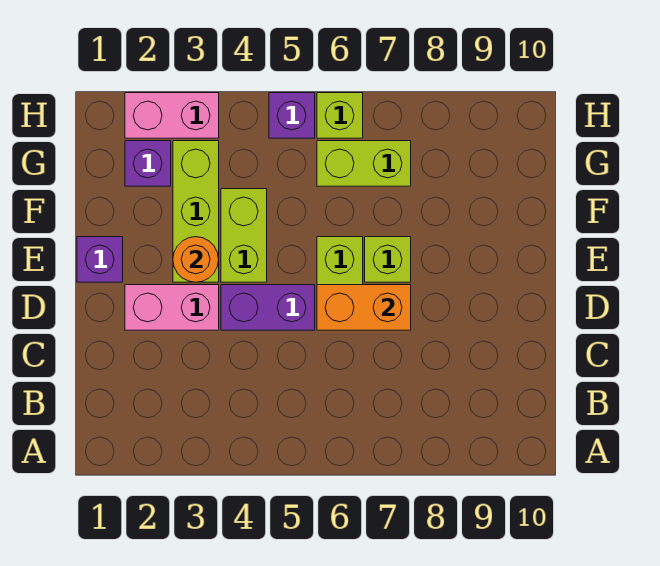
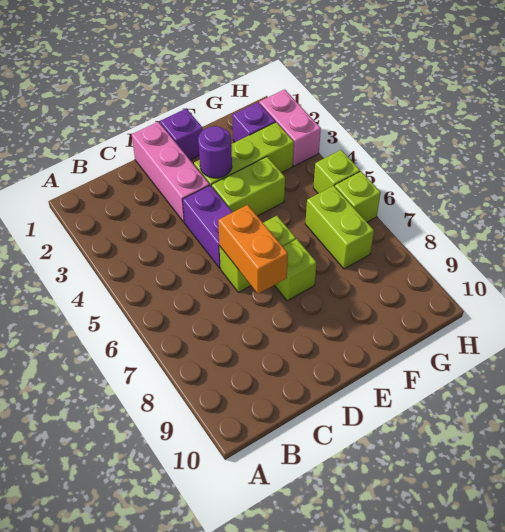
pink brick D2:D3 level 1 -> pink brick D1:D3 level 1
orange round brick E3 level 2 -> purple round brick E3 level 2
purple brick H5 level 1 -> lime brick H5 level 1

